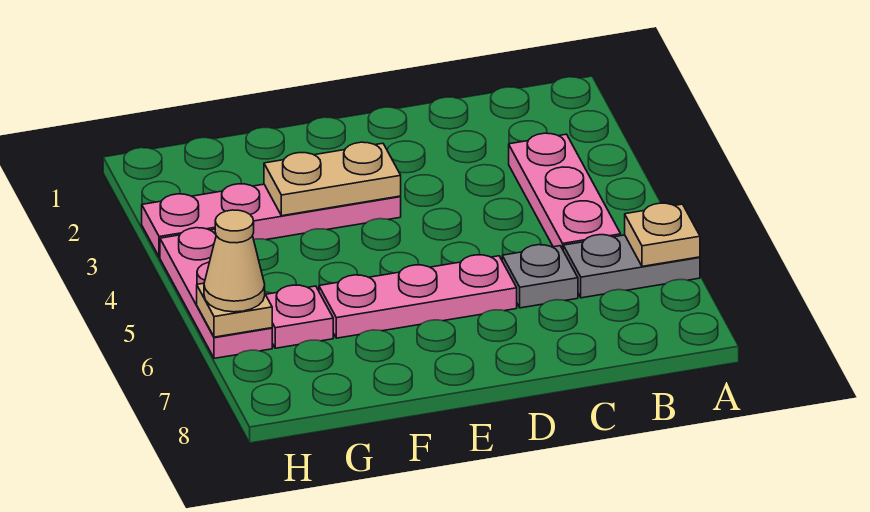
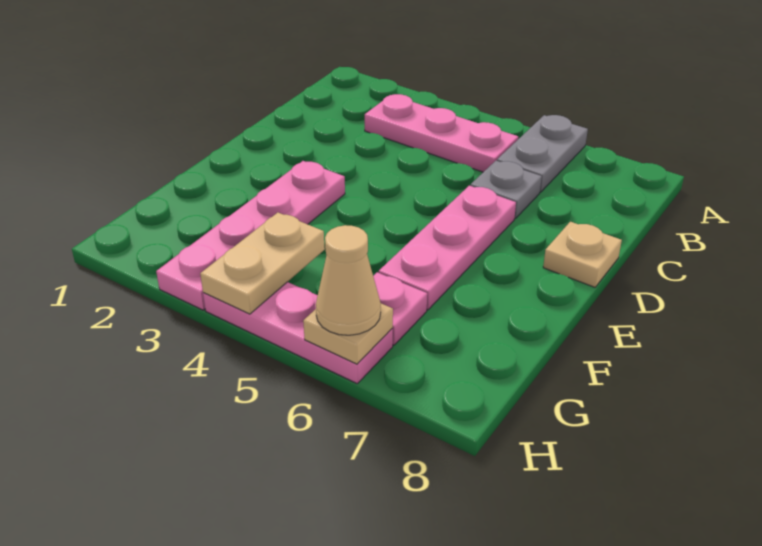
tan plate A6 level 2 -> tan plate D8 level 1
tan plate E3:F3 level 2 -> tan plate G4:H4 level 2

